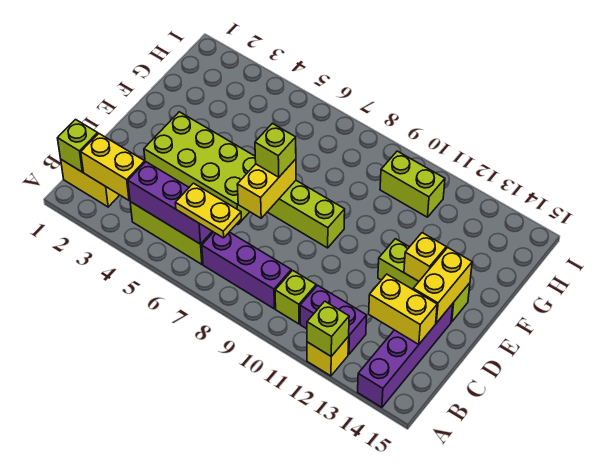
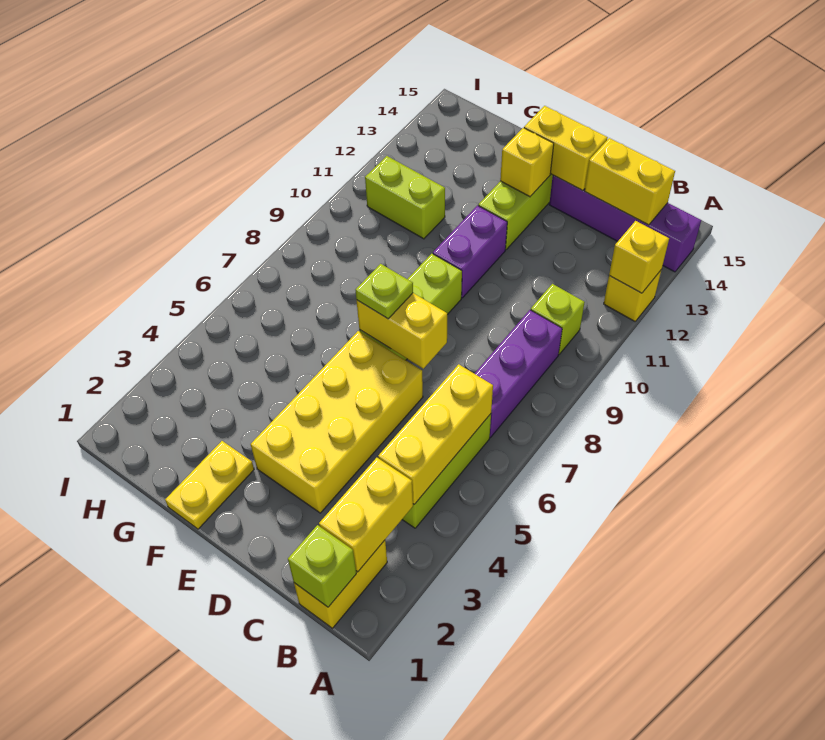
lime brick A12 level 2 -> yellow brick A12 level 2
purple brick B4:B6 level 2 -> yellow brick B4:B6 level 2
yellow plate B6:B7 level 3 -> yellow plate F1:F2 level 1
purple brick B11:B12 level 1 -> purple brick E10:E11 level 1
yellow brick C13:C14 level 2 -> yellow brick B14:C14 level 2
lime brick D3:E6 level 1 -> yellow brick D3:E6 level 1
lime brick E7 level 3 -> lime plate E7 level 3
lime brick H10:H11 level 1 -> lime brick G11:H11 level 1

